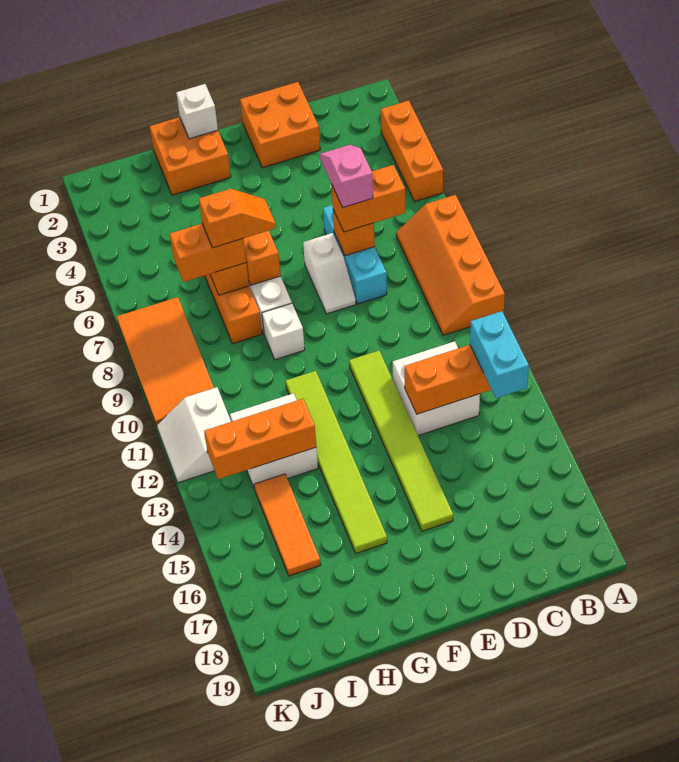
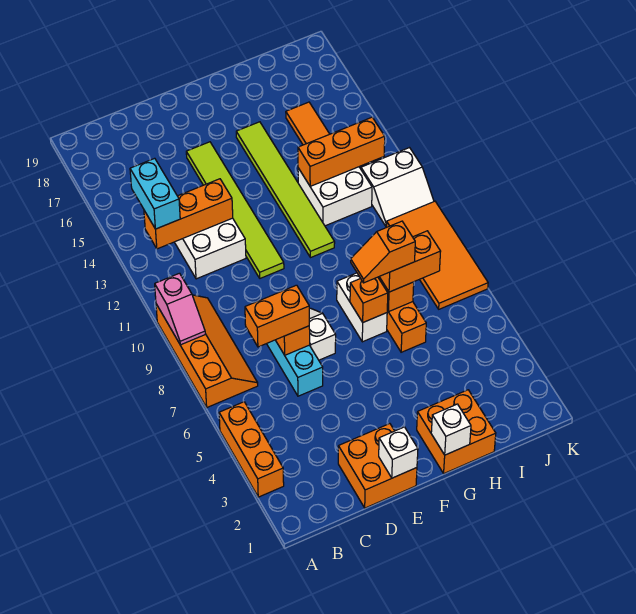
pink slope D6:D7 level 4 top 7 -> pink slope A9:A10 level 2 top 10
white brick G9 level 1 -> white brick E1 level 2
white slope J11:K12 level 1 top J -> white slope J11:K12 level 1 top 12

